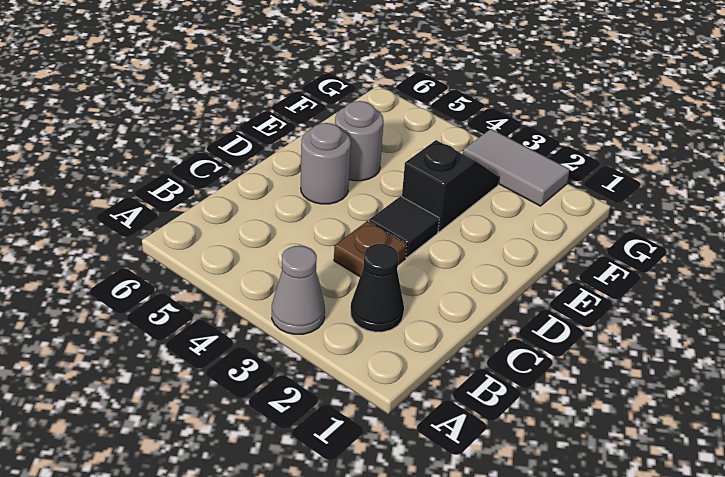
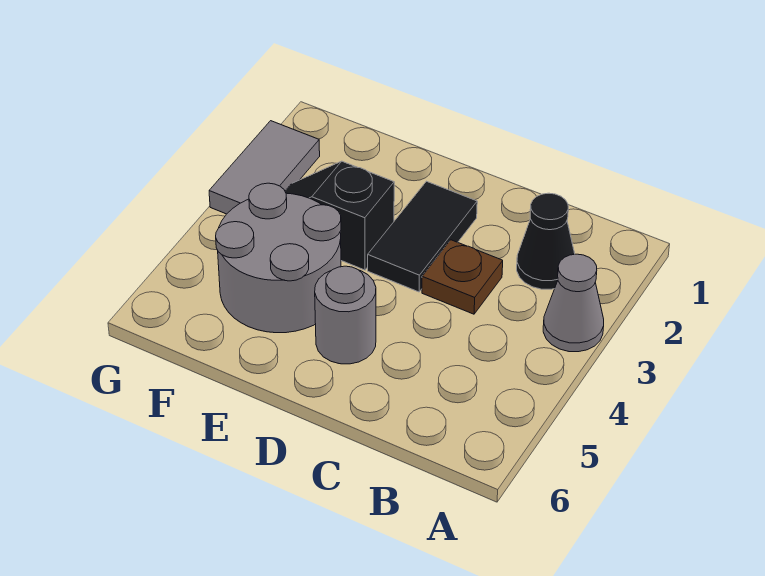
black tile D3 level 1 -> black tile D2:D3 level 1
grey round brick E5 level 1 -> grey round brick E4:F5 level 1

